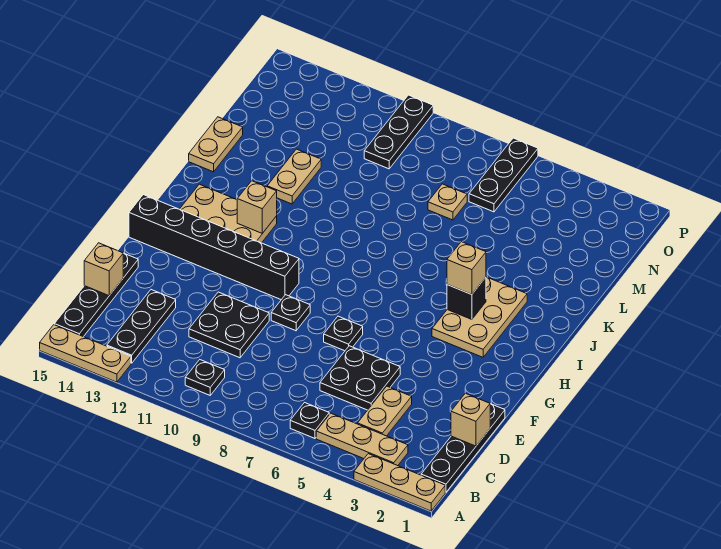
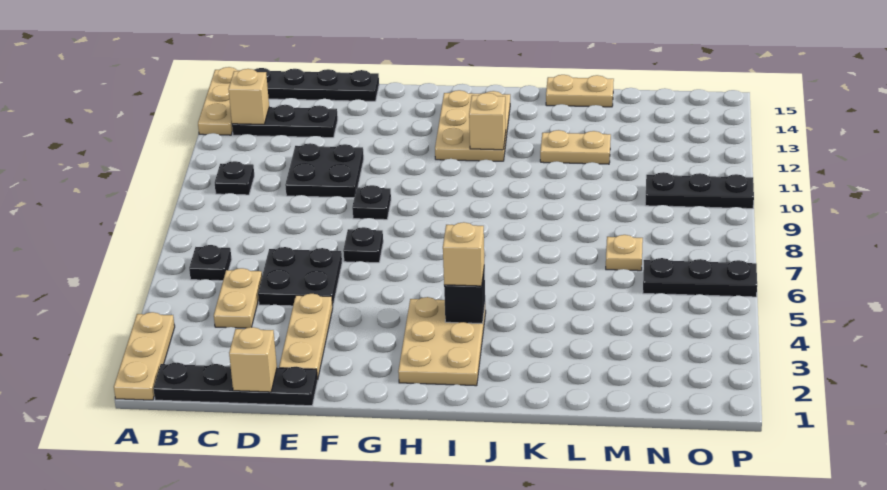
tan plate B3:B5 level 1 -> tan plate E2:E4 level 1
tan plate C4:D4 level 1 -> tan plate C4:C5 level 1
tan brick D15 level 2 -> tan brick B13 level 2
black brick G10:G15 level 1 -> none
tan plate H3:J4 level 1 -> tan plate H2:I4 level 1

